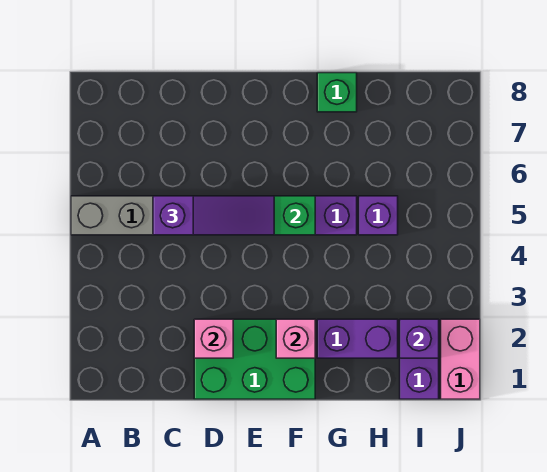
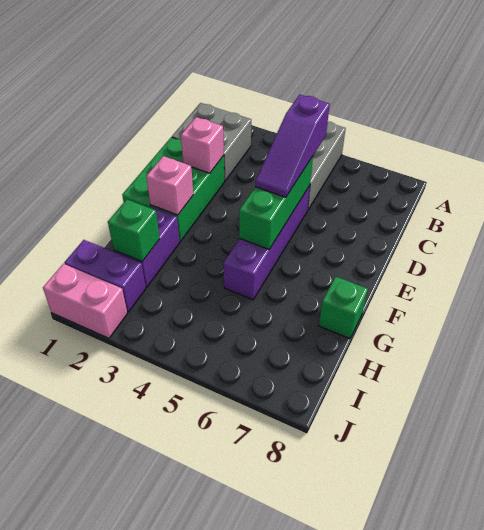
none -> grey brick B1:C2 level 1
none -> green brick H2 level 2
purple brick H5 level 1 -> none
purple brick I2 level 2 -> none

